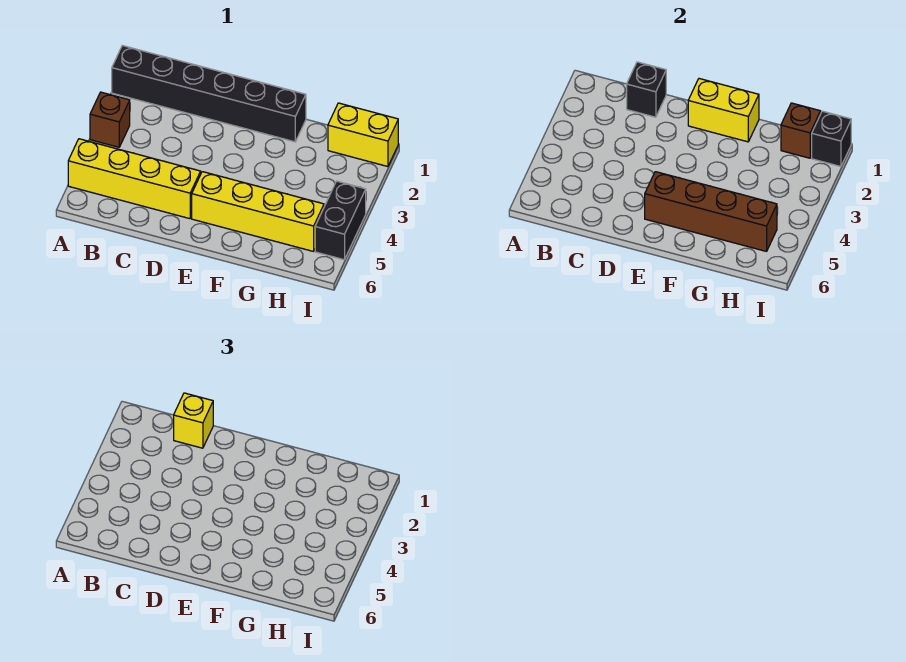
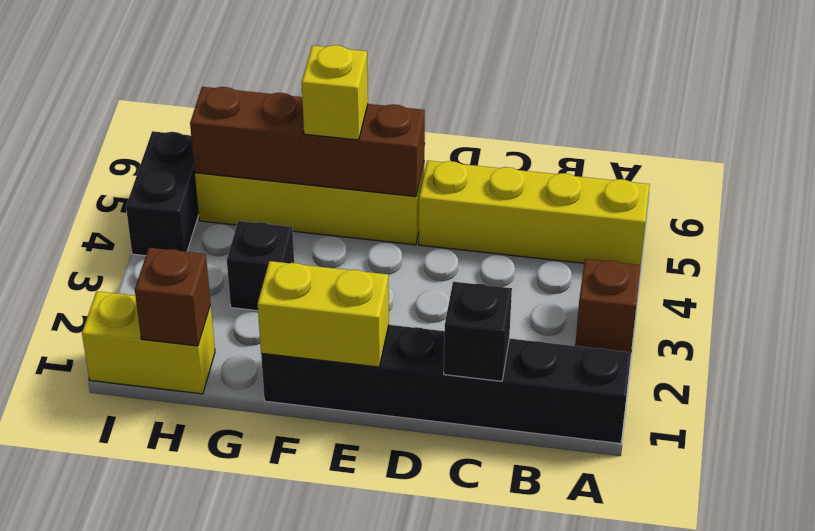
yellow brick C1 level 3 -> yellow brick F5 level 3
black brick I1 level 2 -> black brick G3 level 1

